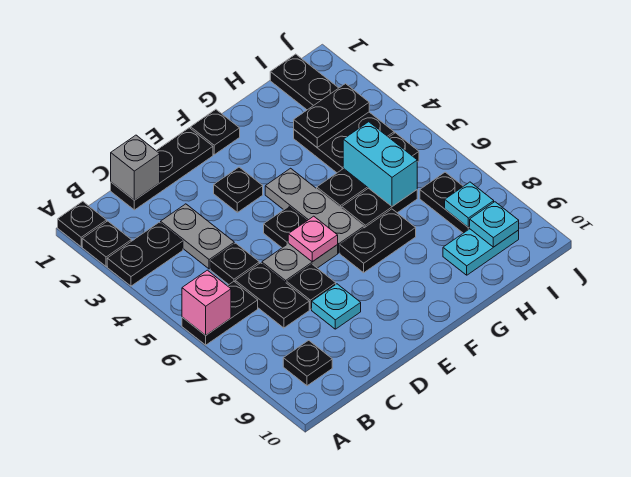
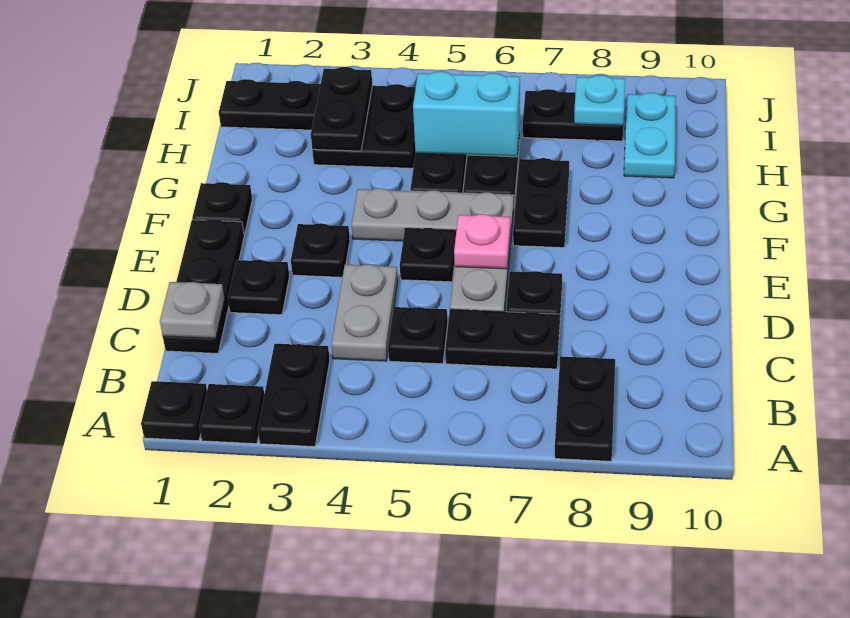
black plate A6:B6 level 1 -> black plate A8:B8 level 1
pink brick A6 level 2 -> none
black plate B9 level 1 -> black plate D2 level 1
grey brick C1 level 2 -> grey plate C1 level 2
grey plate C3:C4 level 1 -> grey plate C4:D4 level 1
cyan plate D8 level 1 -> none
cyan plate I9 level 2 -> none

